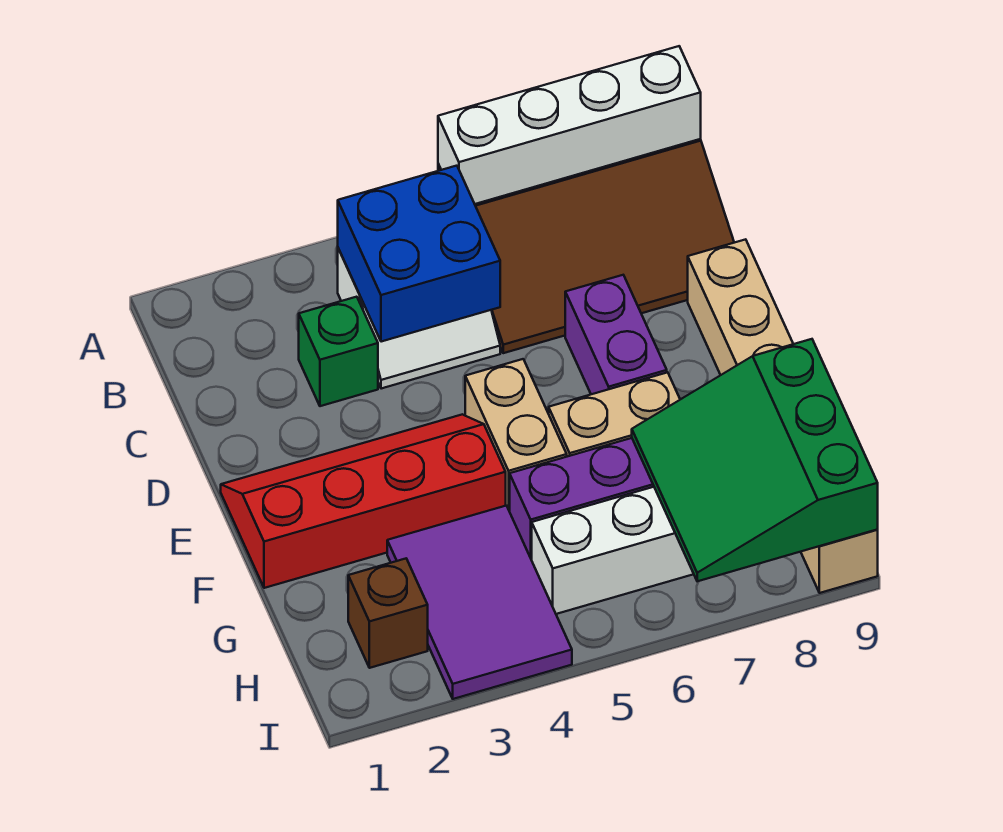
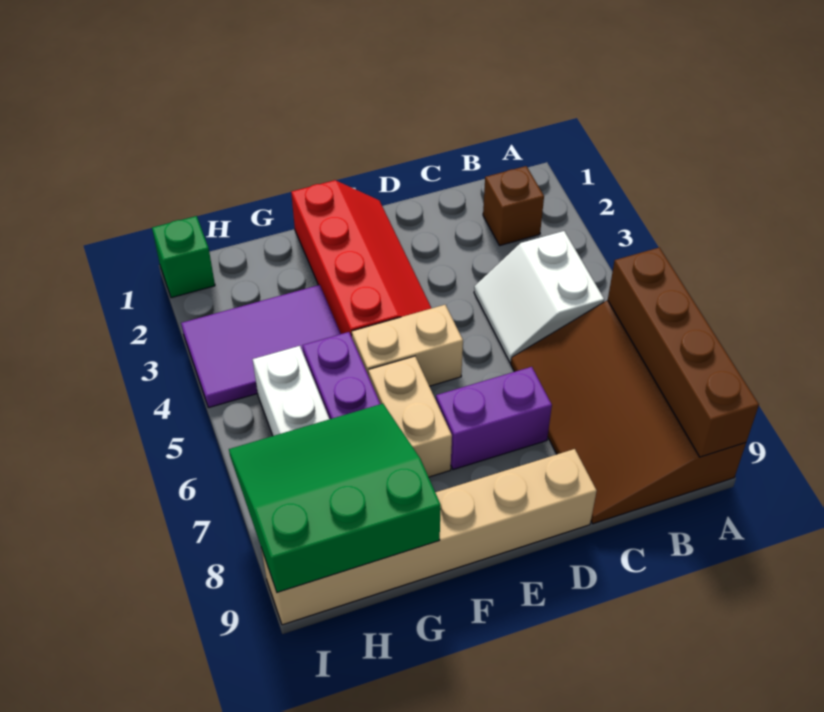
white brick A6:A9 level 2 -> brown brick A6:A9 level 2
blue brick B4:C5 level 2 -> none
green brick C3 level 1 -> green brick I1 level 1
brown brick H2 level 1 -> brown brick B2 level 1

